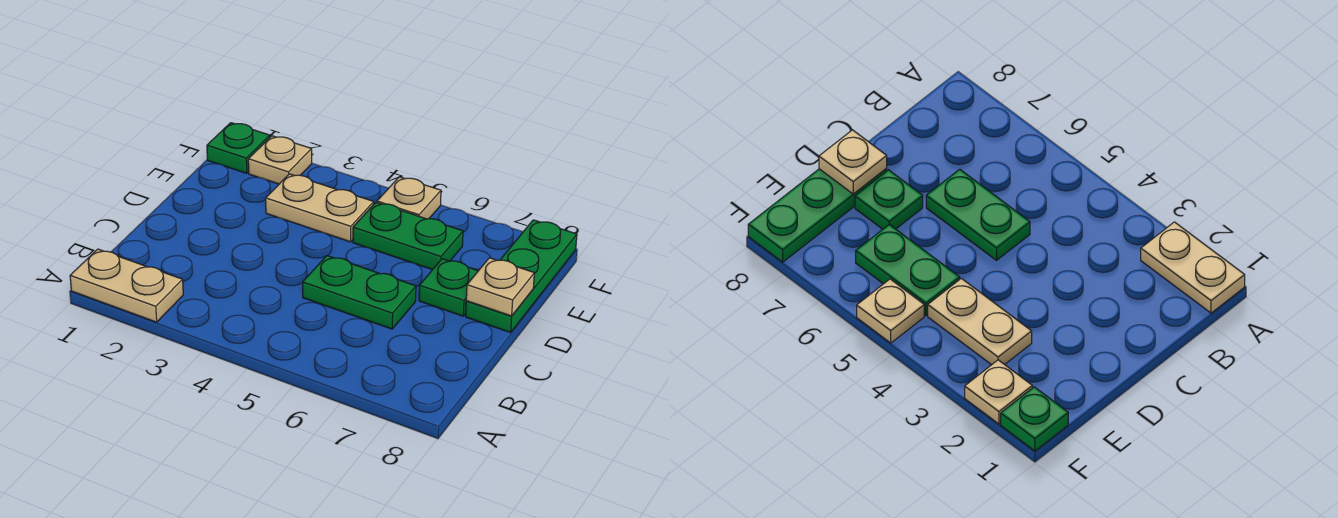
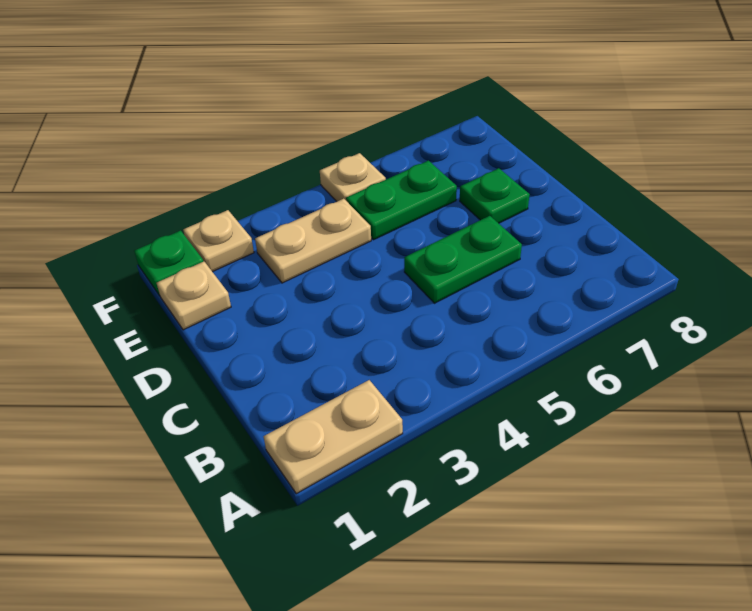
green plate D8:F8 level 1 -> none
tan plate D8 level 2 -> tan plate E1 level 1

